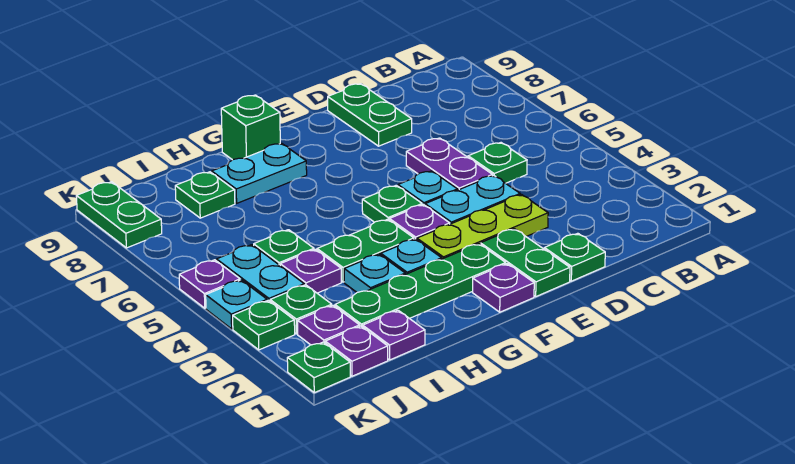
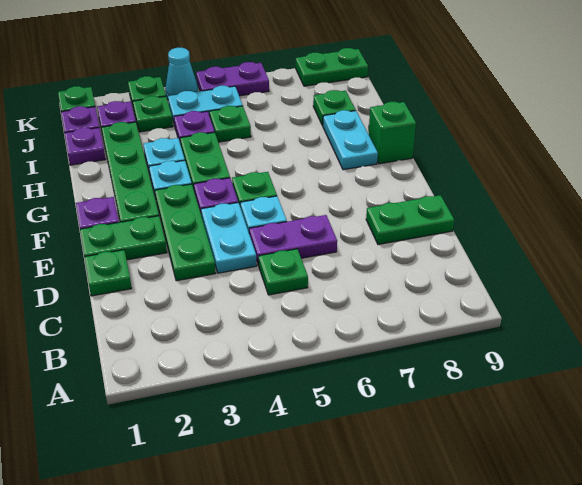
lime plate D3:F3 level 1 -> green plate D3:F3 level 1
cyan plate K4 level 1 -> cyan cone K4 level 1
purple plate K5 level 1 -> purple plate K5:K6 level 1

